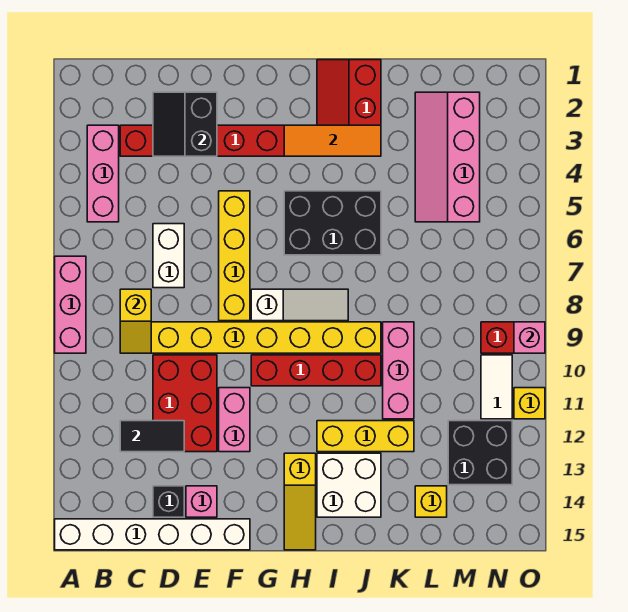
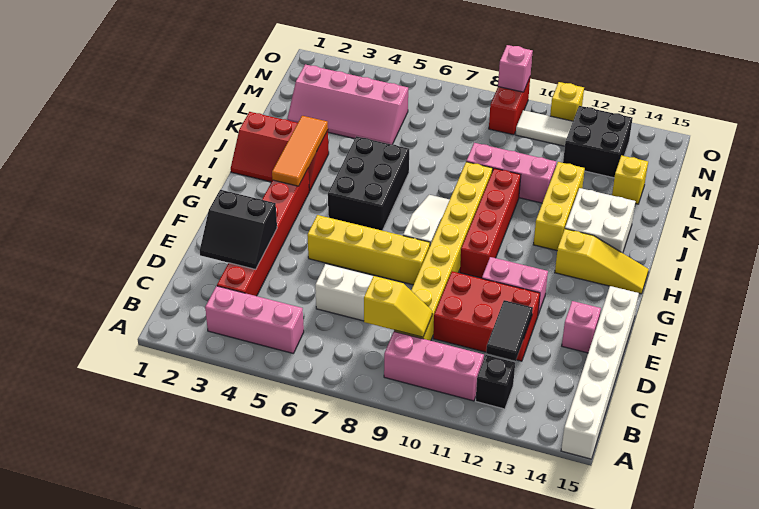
pink brick A7:A9 level 1 -> pink brick B9:B11 level 1
black brick D14 level 1 -> black brick B12 level 1

